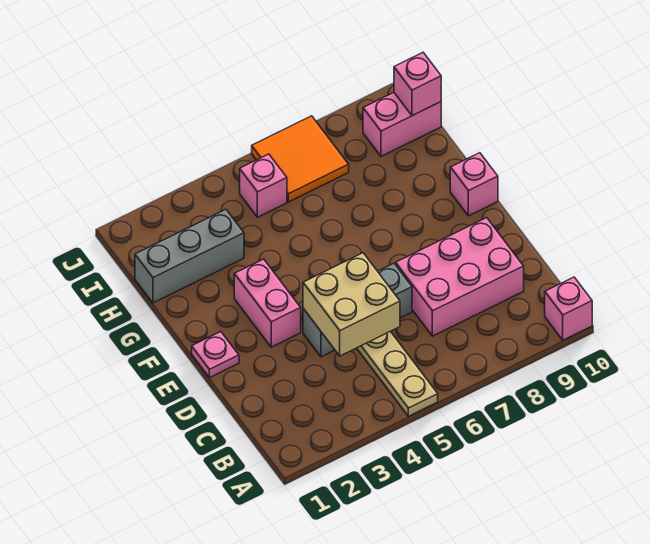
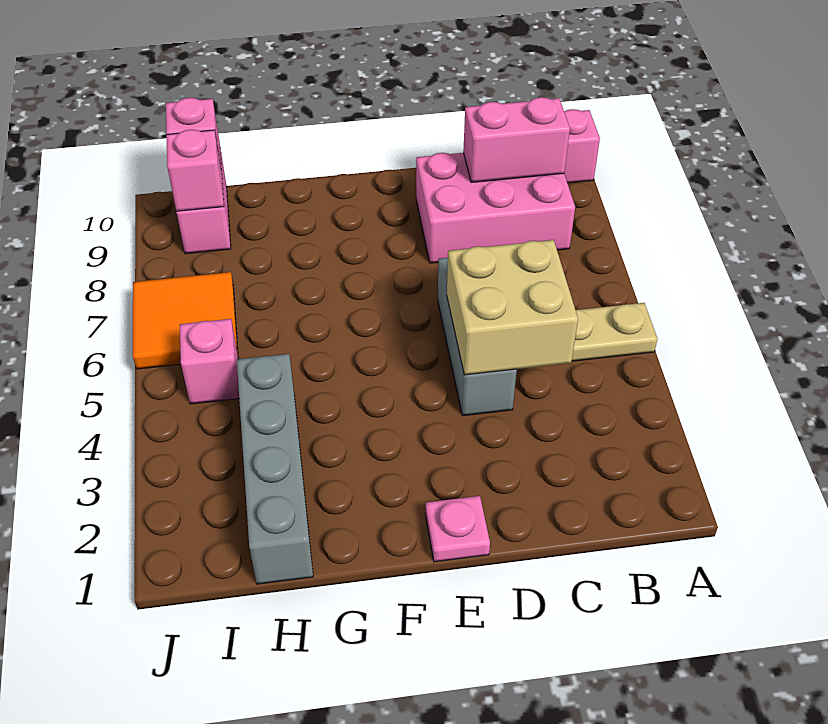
pink brick C7:D9 level 1 -> pink brick B8:D9 level 1
pink brick E3:F3 level 1 -> pink brick B9:C9 level 2
pink brick F10 level 1 -> pink brick I9 level 2
grey brick H1:H3 level 1 -> grey brick H1:H4 level 1

